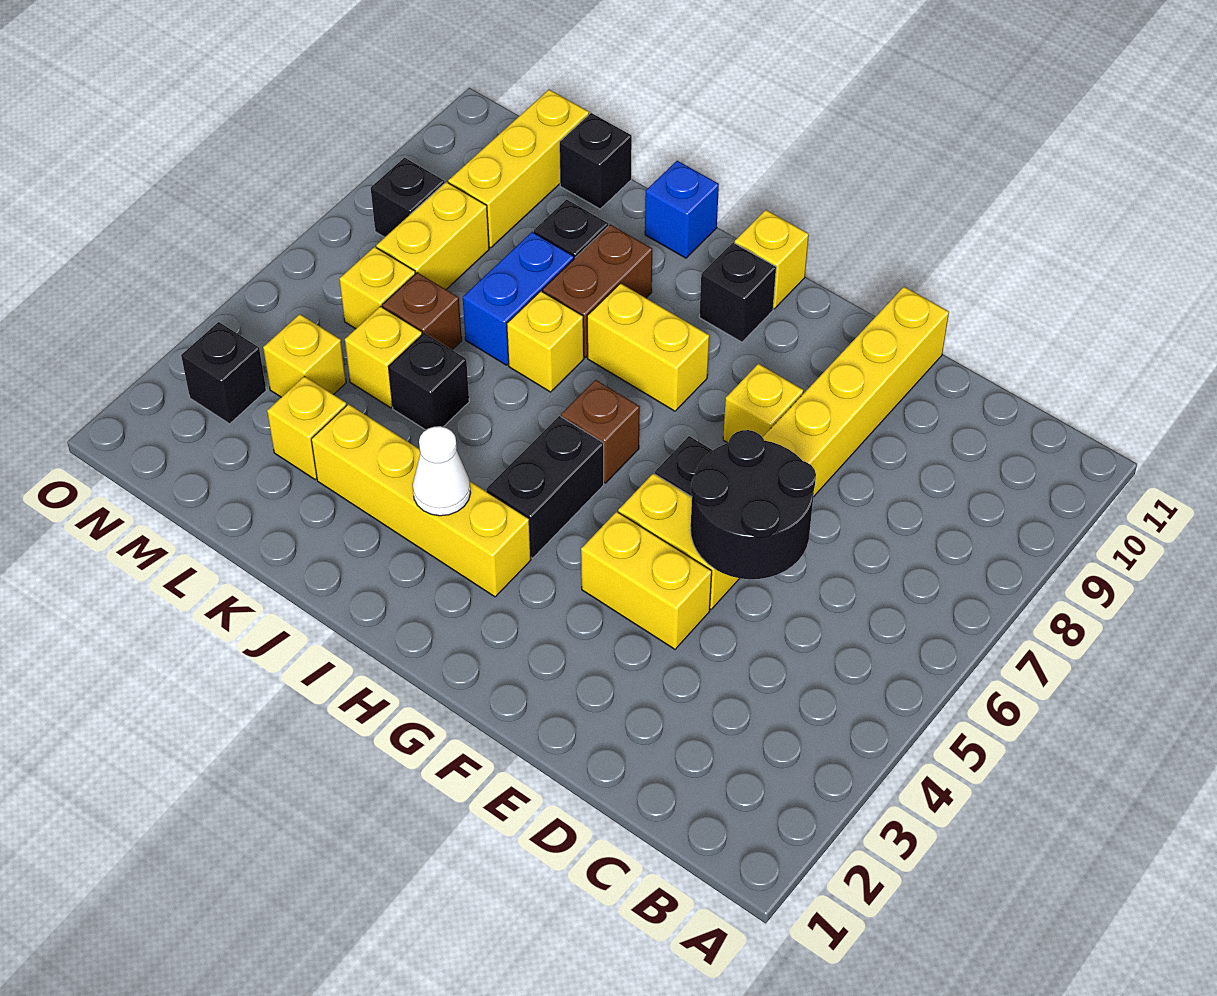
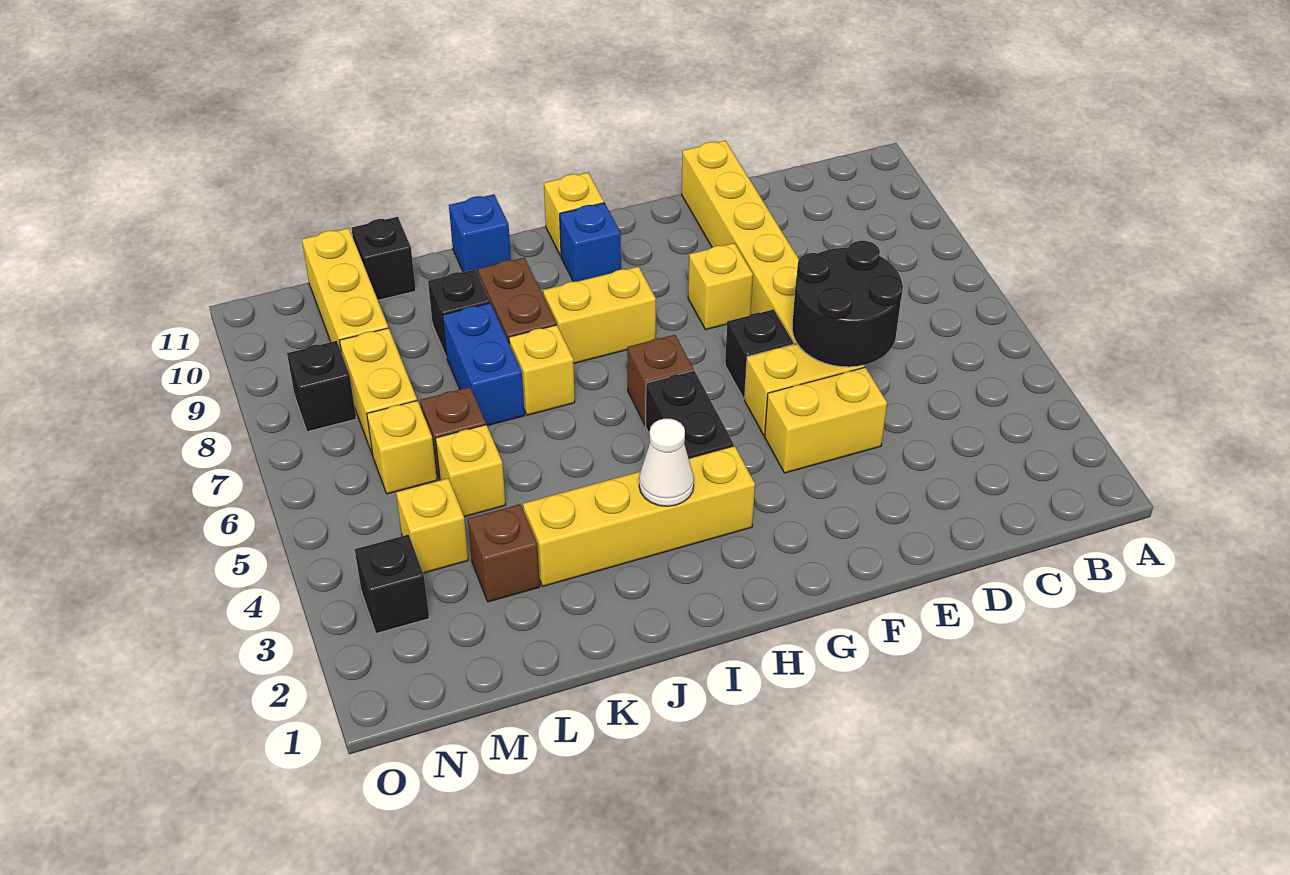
black brick H10 level 1 -> blue brick H10 level 1
black brick K5 level 1 -> none
yellow brick L3 level 1 -> brown brick L3 level 1

